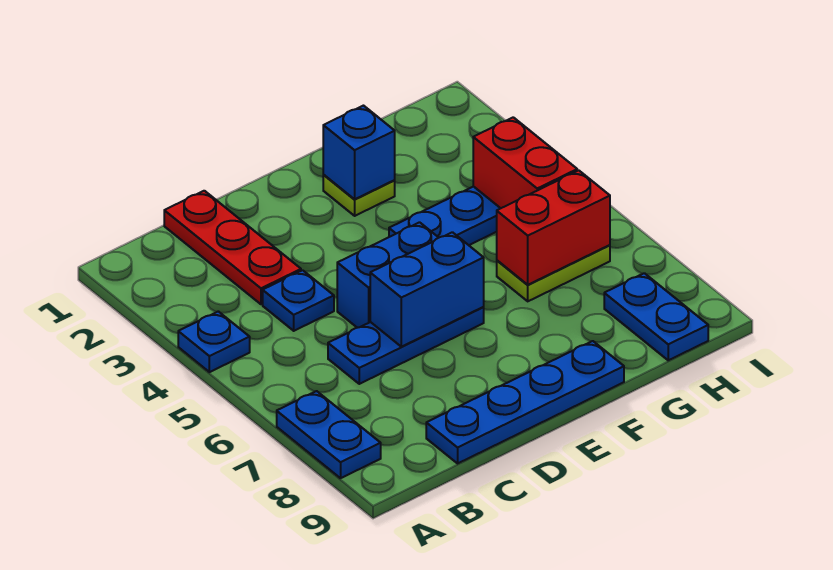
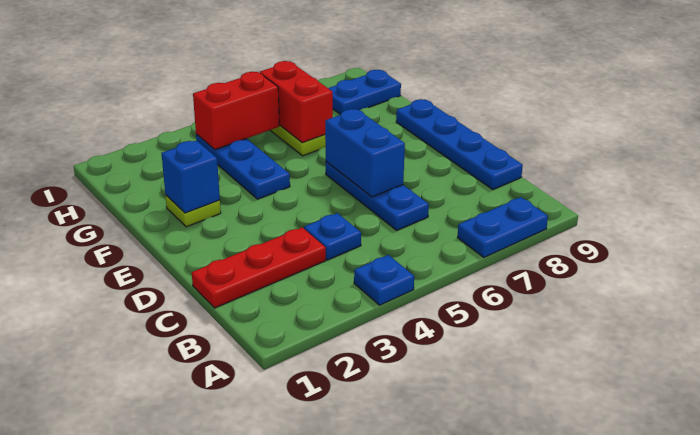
blue brick D5:E5 level 1 -> none

